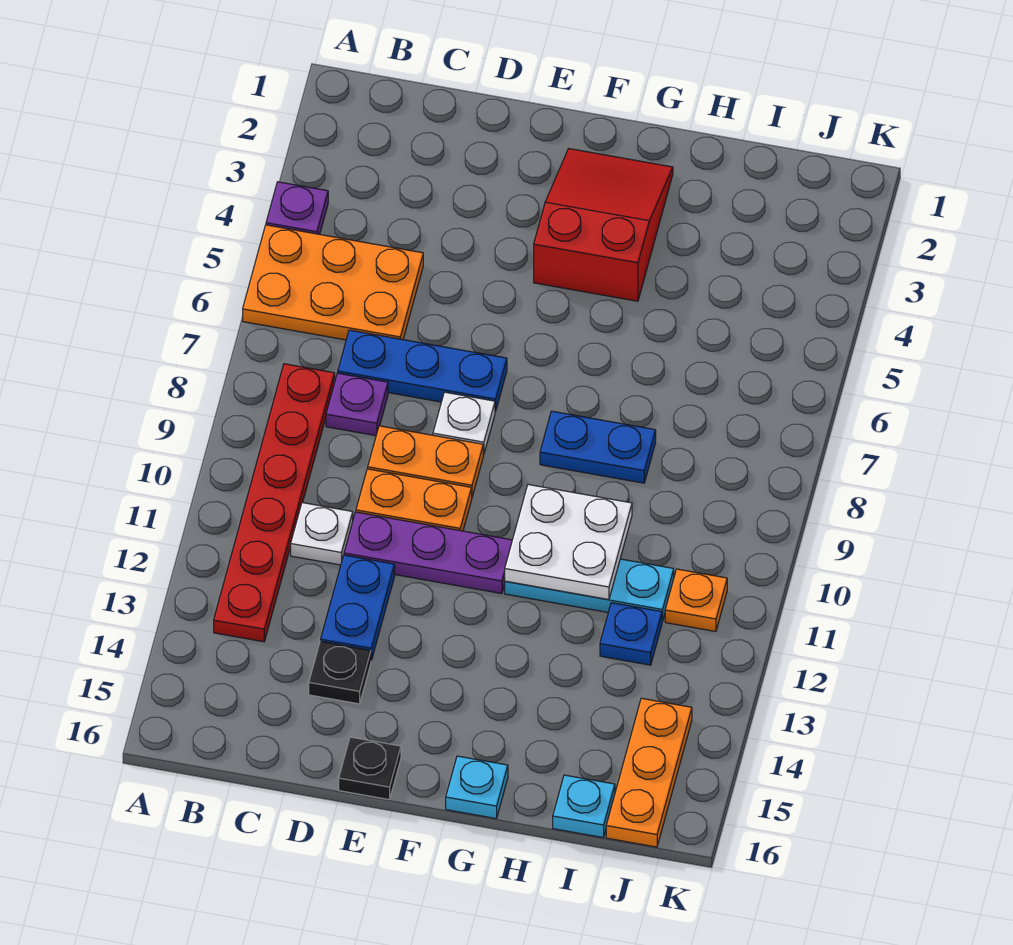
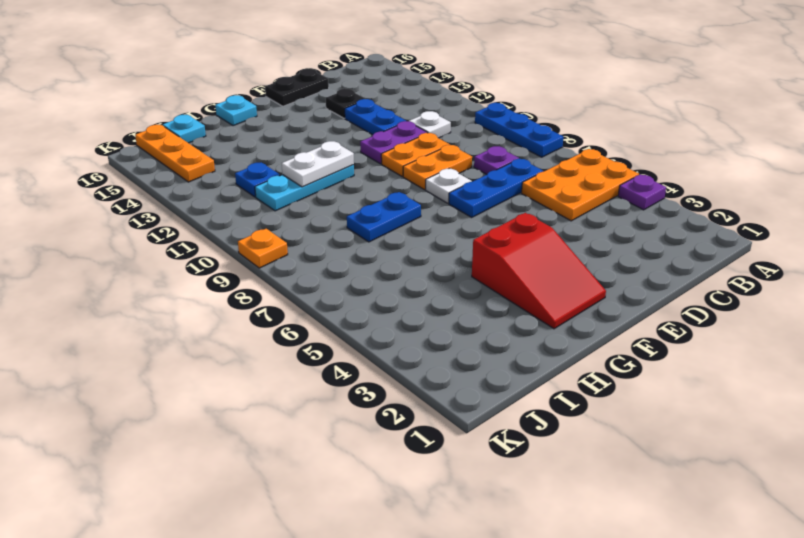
none -> blue plate A8:A10 level 1
red plate B8:B13 level 1 -> none
purple plate D11:F11 level 1 -> purple plate D11:E11 level 1
black plate E16 level 1 -> black plate D16:E16 level 1
white plate G10:H11 level 2 -> white plate G11:H11 level 2
orange plate J11 level 1 -> orange plate K9 level 1

